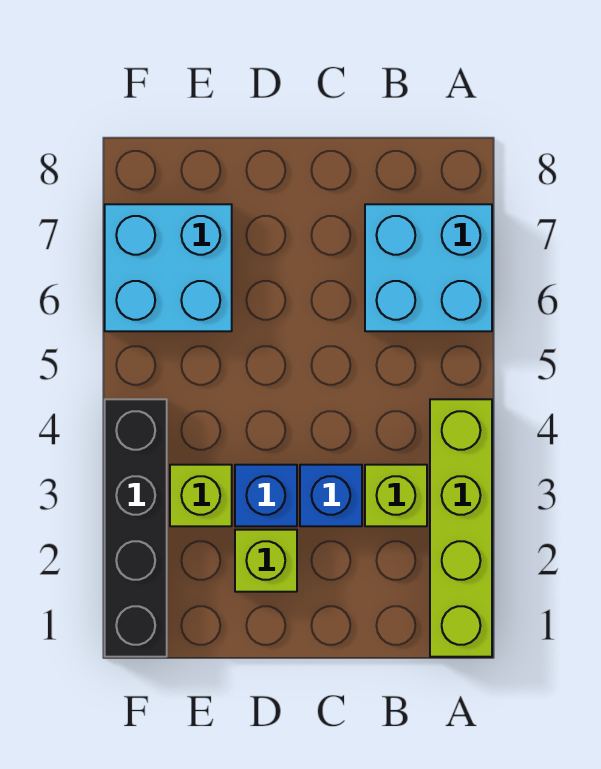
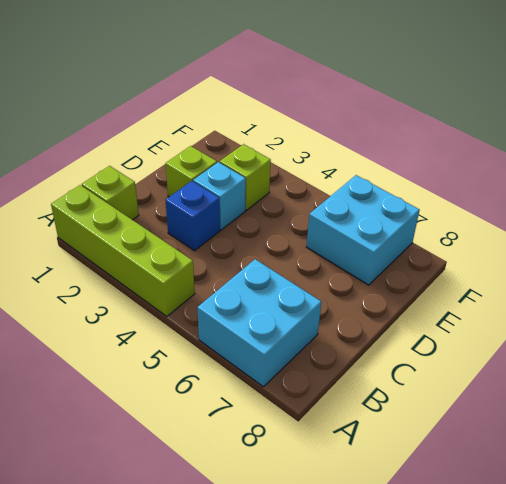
lime brick B3 level 1 -> lime brick B1 level 1
blue brick D3 level 1 -> cyan brick D3 level 1
black brick F1:F4 level 1 -> none

